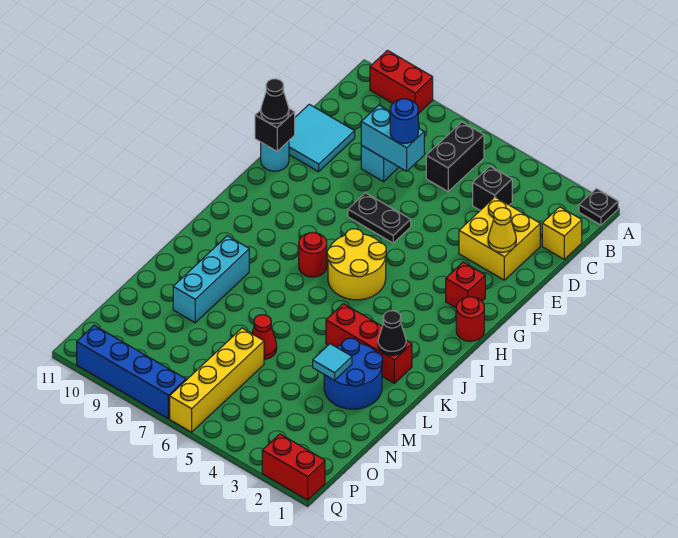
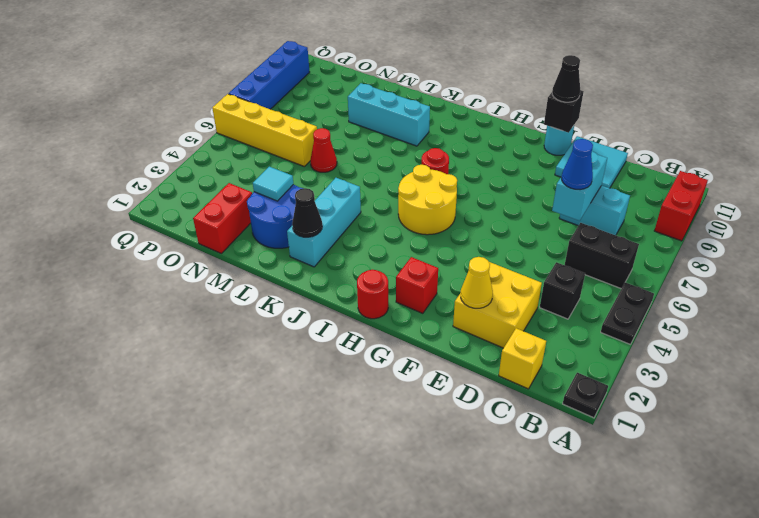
blue round brick D7 level 3 -> blue cone D7 level 3
black plate F6:F7 level 1 -> black plate A4:A5 level 1
red brick K2:K4 level 1 -> cyan brick K2:K4 level 1
red brick Q1:Q2 level 1 -> red brick N1:N2 level 1

